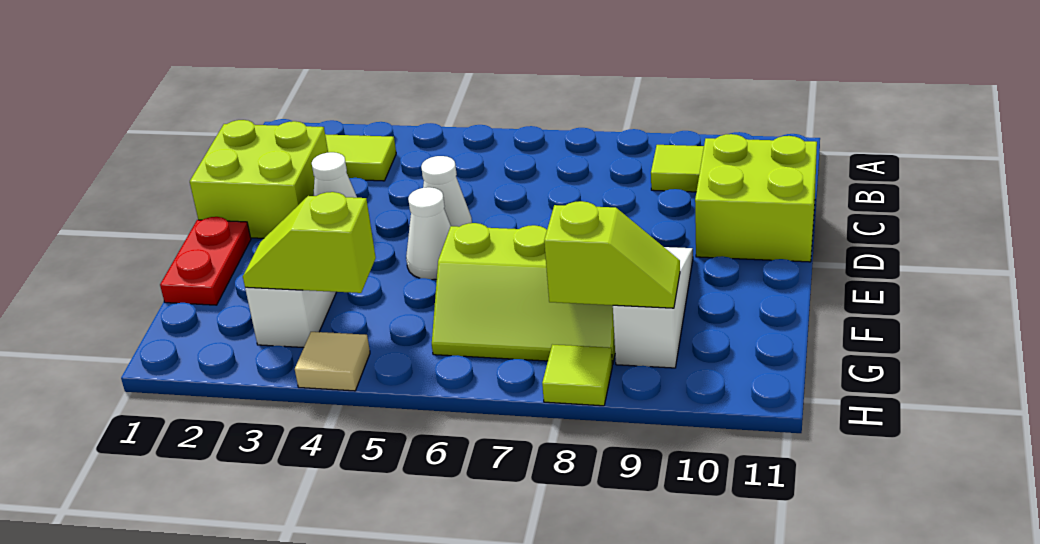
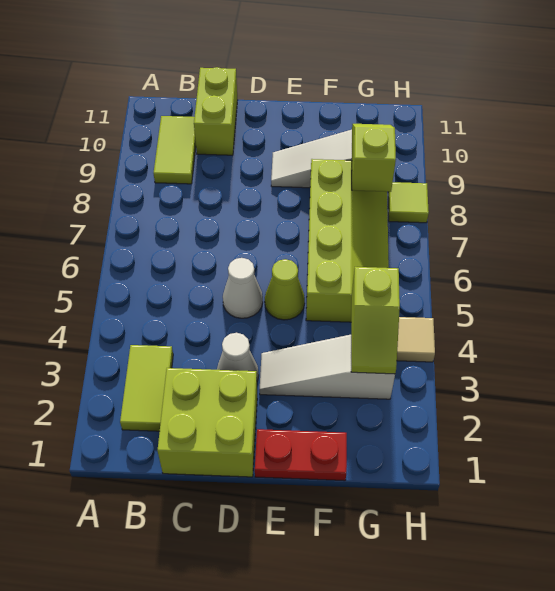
lime brick C10:D11 level 1 -> lime brick C10:C11 level 1
white cone E5 level 1 -> lime cone E5 level 1
lime slope F6:G8 level 1 top F -> lime slope F5:G8 level 1 top F

